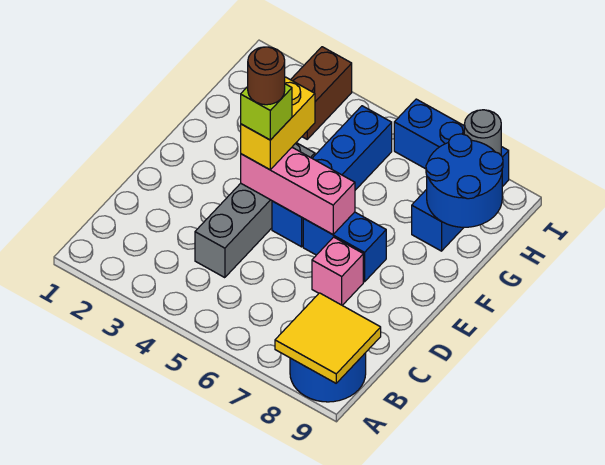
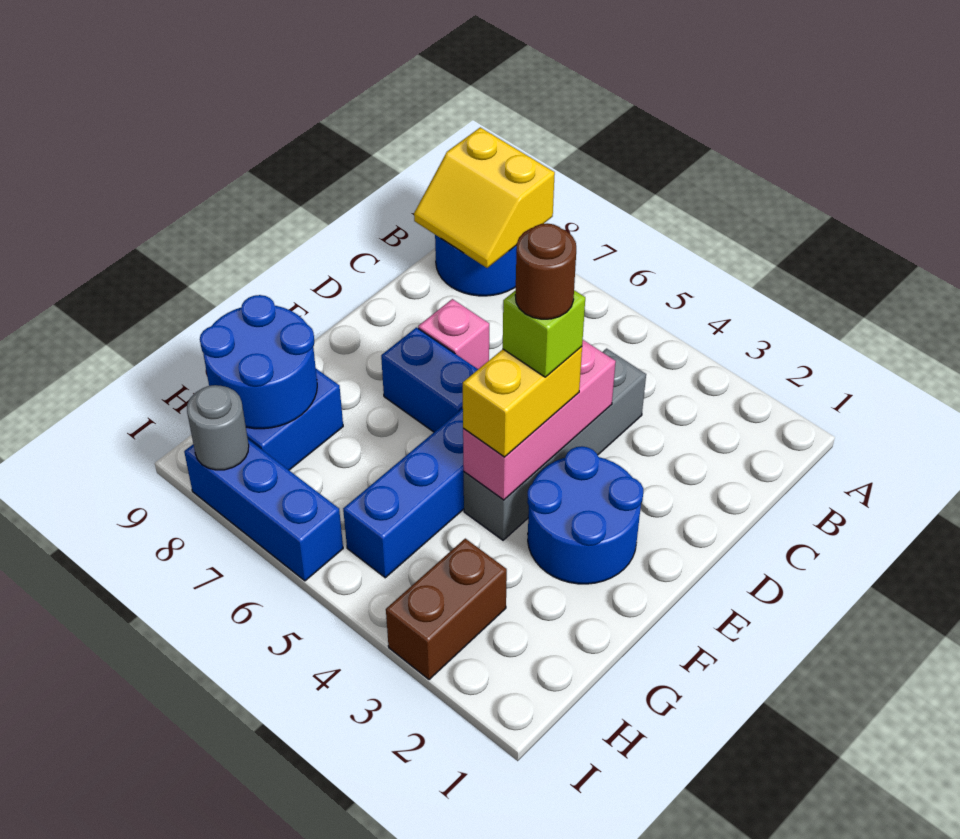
yellow tile A8:B9 level 2 -> yellow slope A8:B9 level 2 top A
none -> blue round brick E2:F3 level 1
pink brick E4:E6 level 2 -> pink brick D4:F4 level 2

